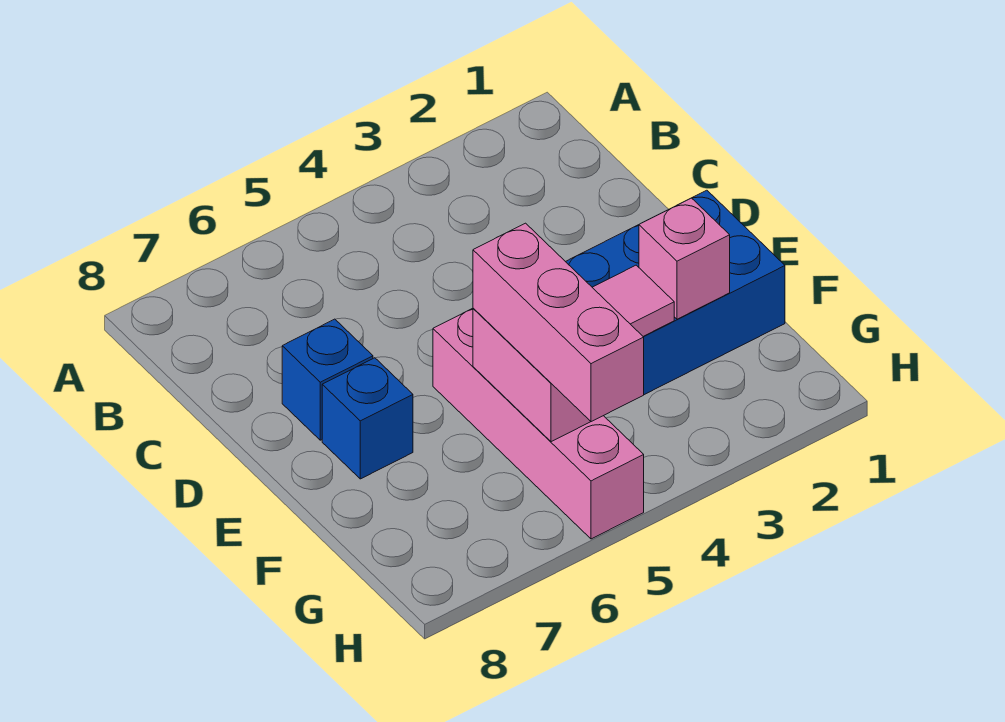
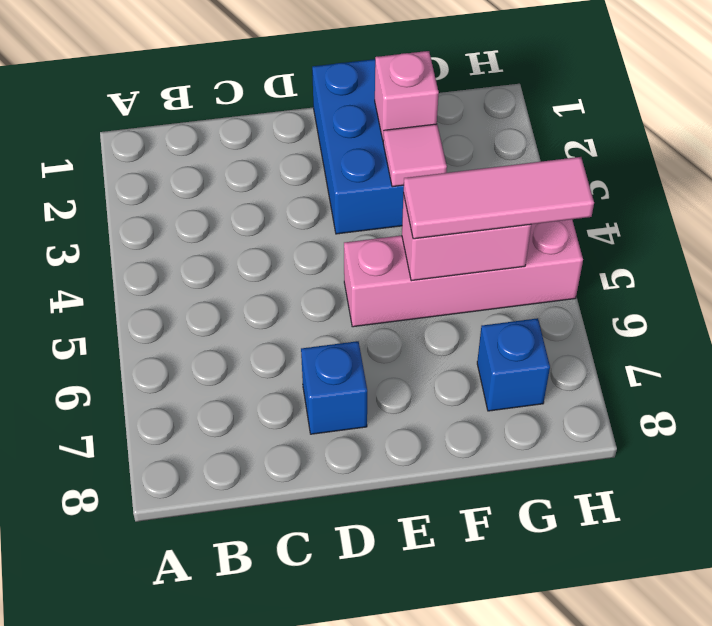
blue brick E7 level 1 -> blue brick G7 level 1
pink brick F5:H5 level 3 -> pink tile F5:H5 level 3

